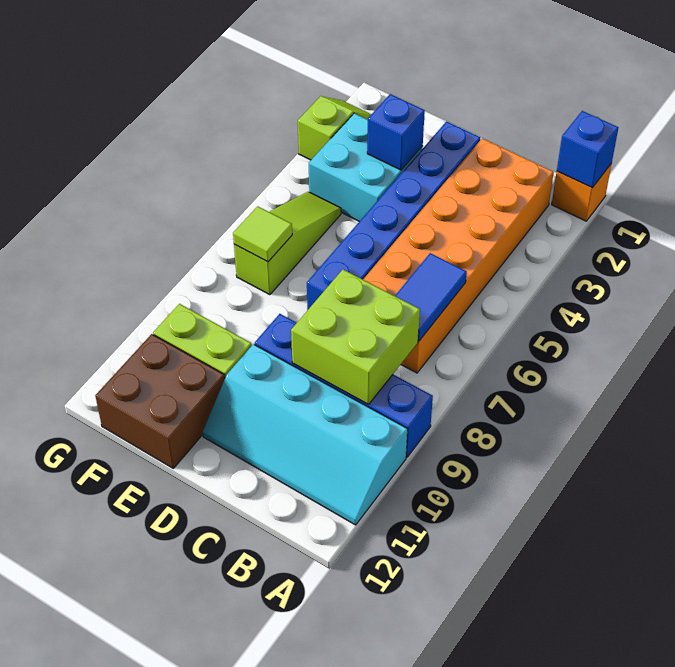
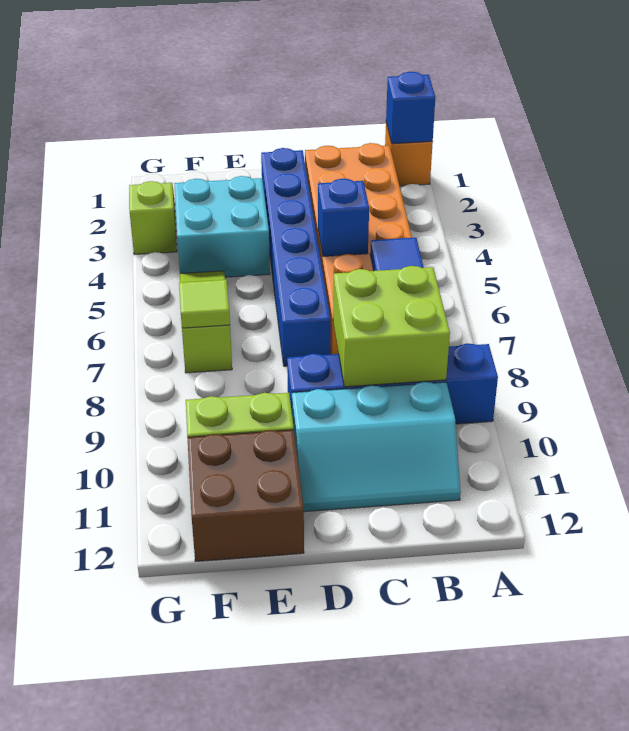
cyan slope A10:D11 level 1 top 10 -> cyan slope B10:D11 level 1 top 10
blue brick E3 level 2 -> blue brick C5 level 2

